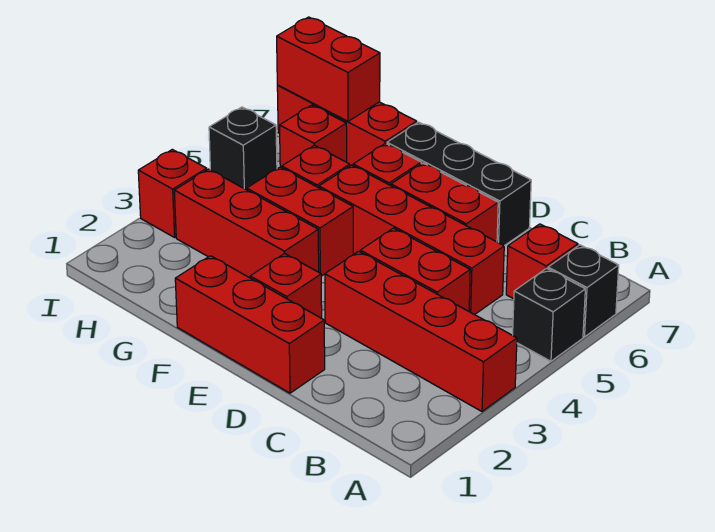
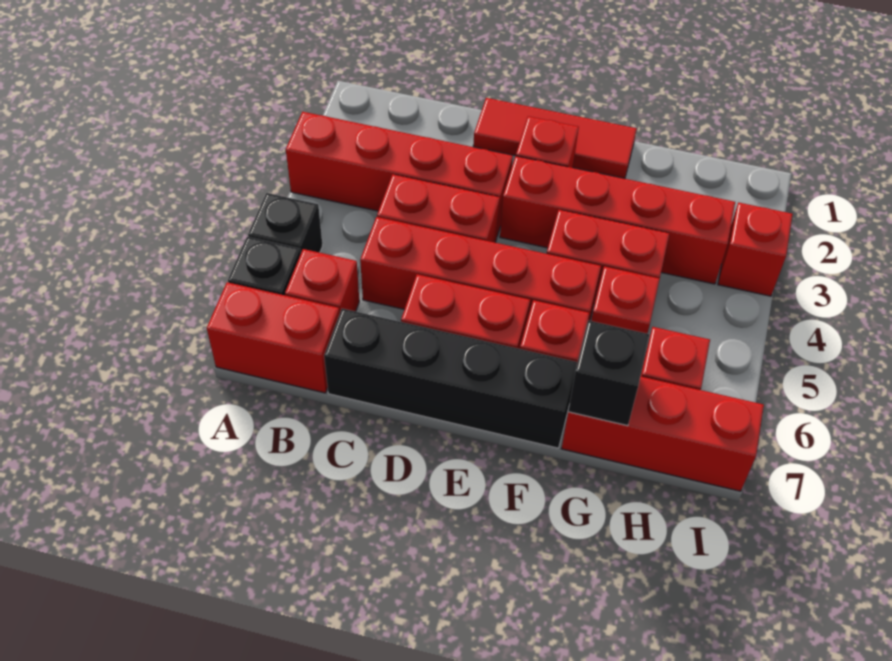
red brick D1:F1 level 1 -> red tile D1:F1 level 1
black brick D7:F7 level 1 -> black brick C7:F7 level 1
red brick F3:H3 level 1 -> red brick E3:H3 level 1
red brick H7:I7 level 2 -> red brick A7:B7 level 1
black brick I5 level 1 -> black brick G7 level 2

